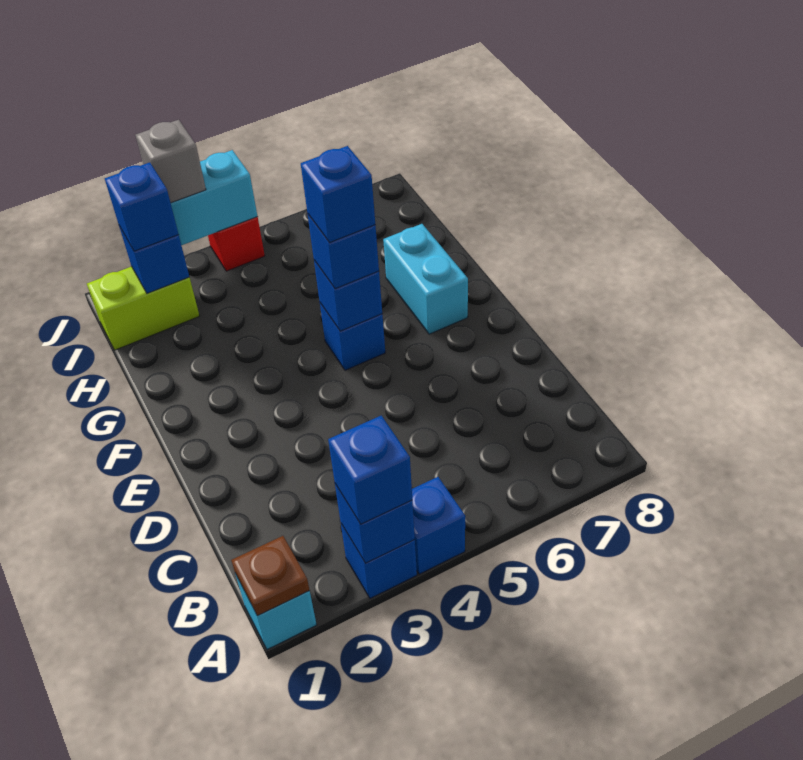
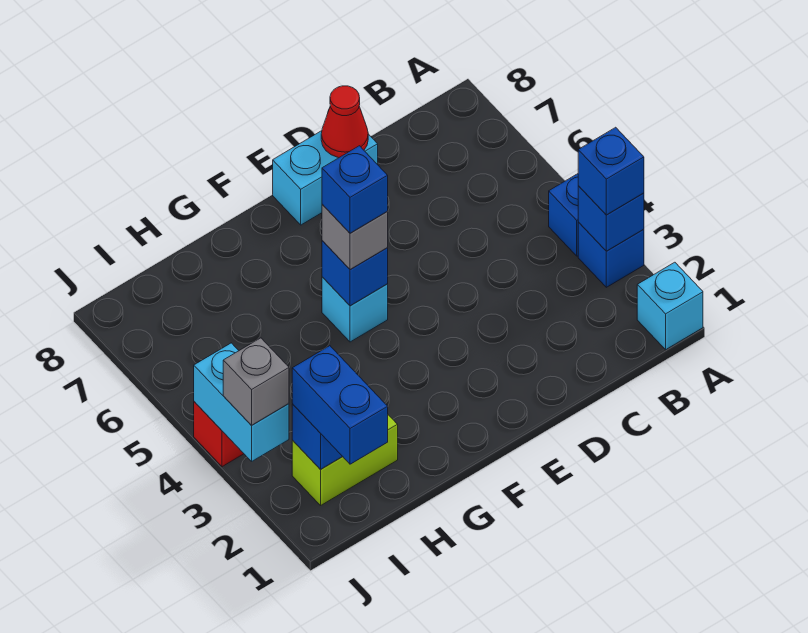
brown plate A1 level 2 -> none
none -> red cone D8 level 2
blue brick F5 level 1 -> cyan brick F5 level 1
blue brick F5 level 3 -> grey brick F5 level 3
cyan brick F7:G7 level 1 -> cyan brick D8:E8 level 1
lime brick I1:I2 level 1 -> lime brick H2:I2 level 1
blue brick I2 level 3 -> blue brick I1:I2 level 3

